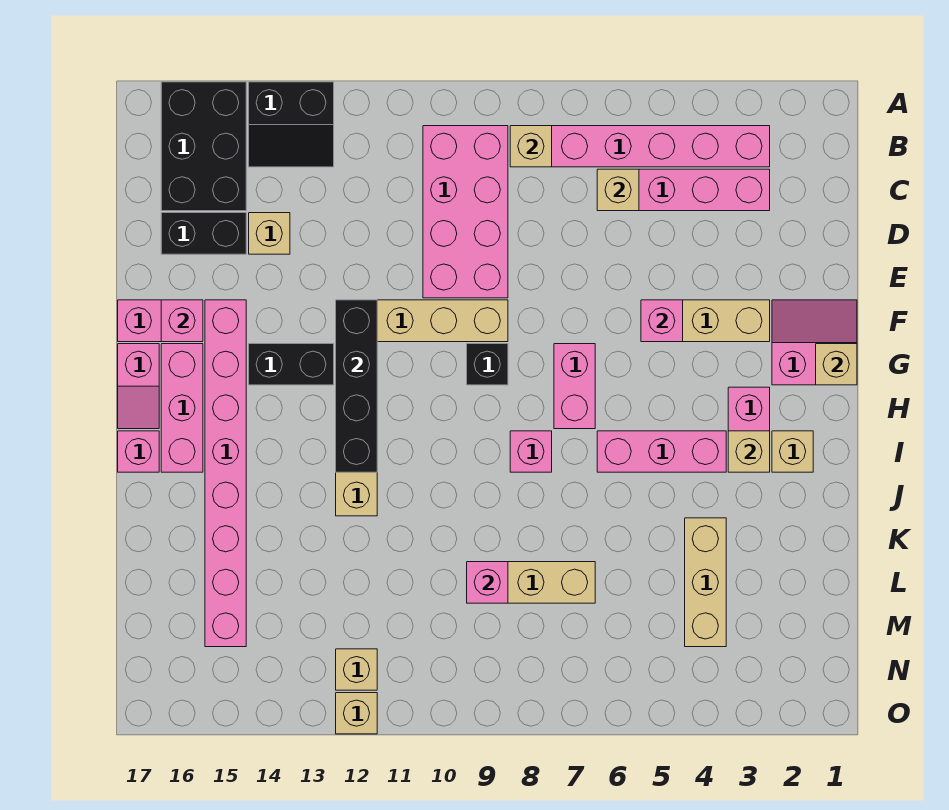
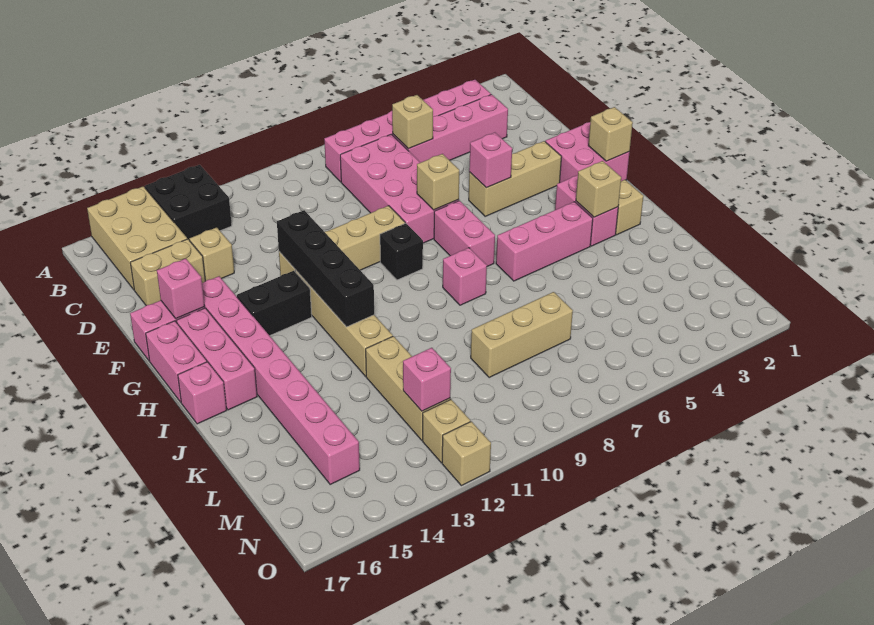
black slope A13:B14 level 1 top A -> black brick A13:B14 level 1
black brick A15:C16 level 1 -> tan brick A15:C16 level 1
tan brick B8 level 2 -> tan brick F7 level 2
pink brick B9:E10 level 1 -> pink brick C7:F8 level 1
black brick D15:D16 level 1 -> tan brick D15:D16 level 1
pink slope F1:G2 level 1 top G -> pink brick F1:G2 level 1
pink slope G17:H17 level 1 top G -> pink brick G17:H17 level 1
tan brick K4:M4 level 1 -> tan brick K12:M12 level 1
pink brick L9 level 2 -> pink brick M12 level 2

